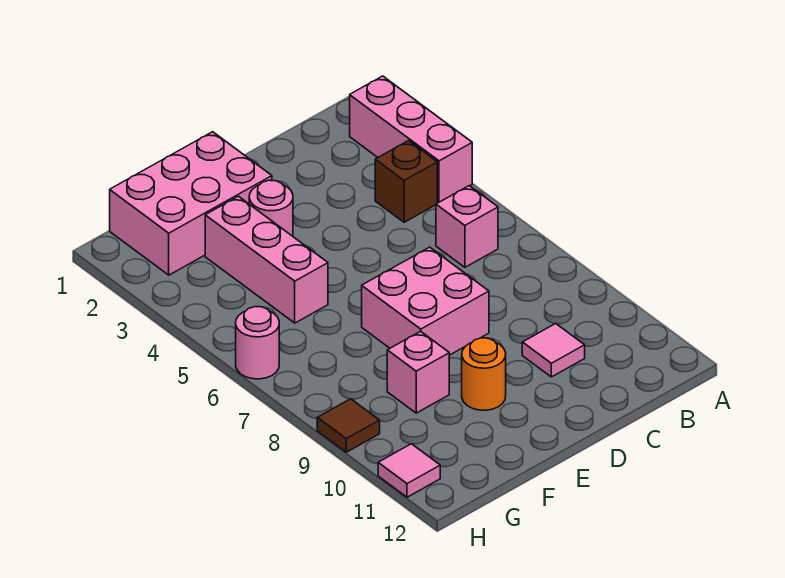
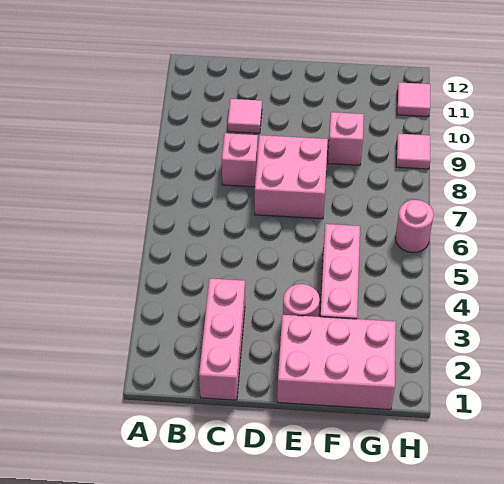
pink brick A2:A4 level 1 -> pink brick C1:C3 level 1
brown brick B4 level 1 -> none
pink brick B6 level 1 -> pink brick C8 level 1
orange round brick E10 level 1 -> none
brown tile H9 level 1 -> pink tile H9 level 1

